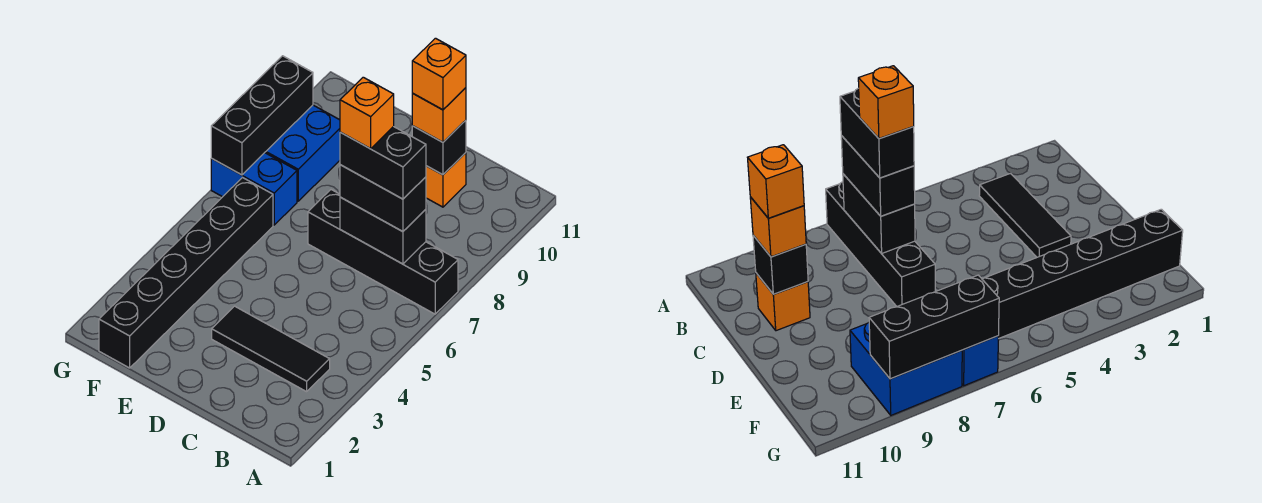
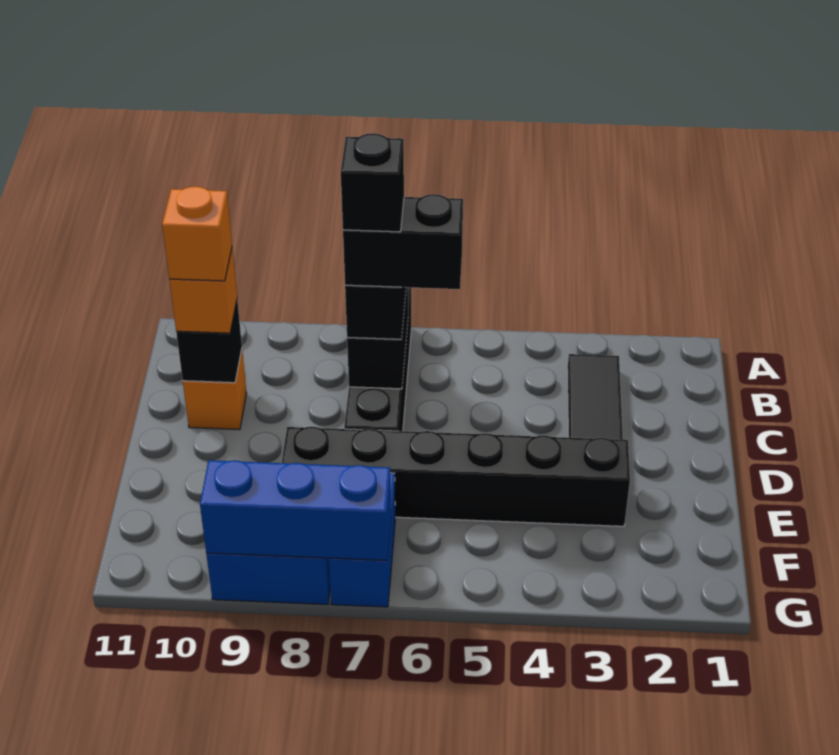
black brick B7:C7 level 4 -> black brick C6:C7 level 4
orange brick C7 level 5 -> black brick C7 level 5
black brick F1:F6 level 1 -> black brick E3:E8 level 1
black brick G7:G9 level 2 -> blue brick G7:G9 level 2

